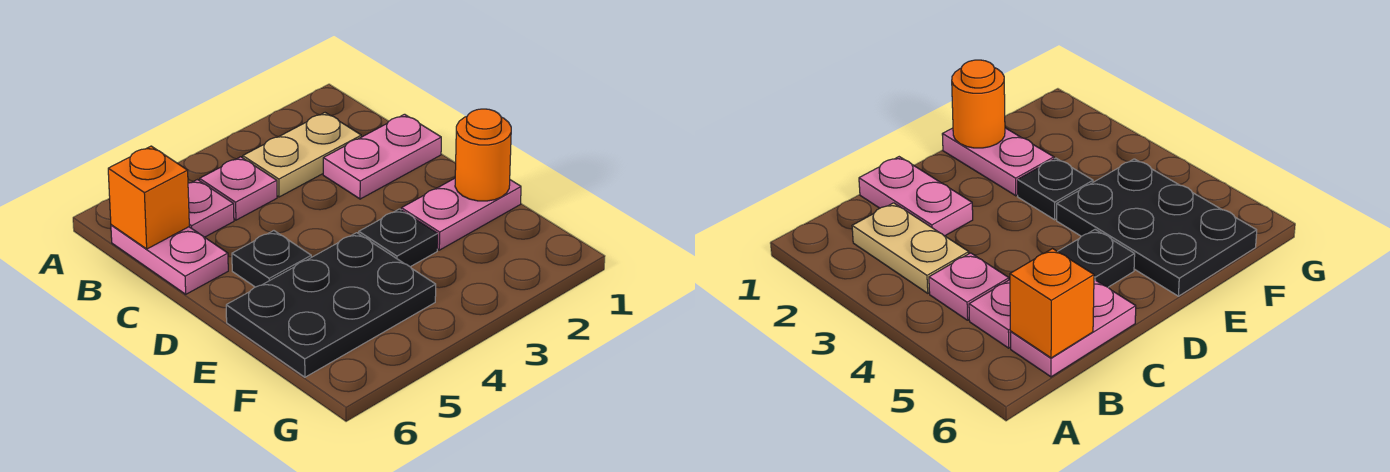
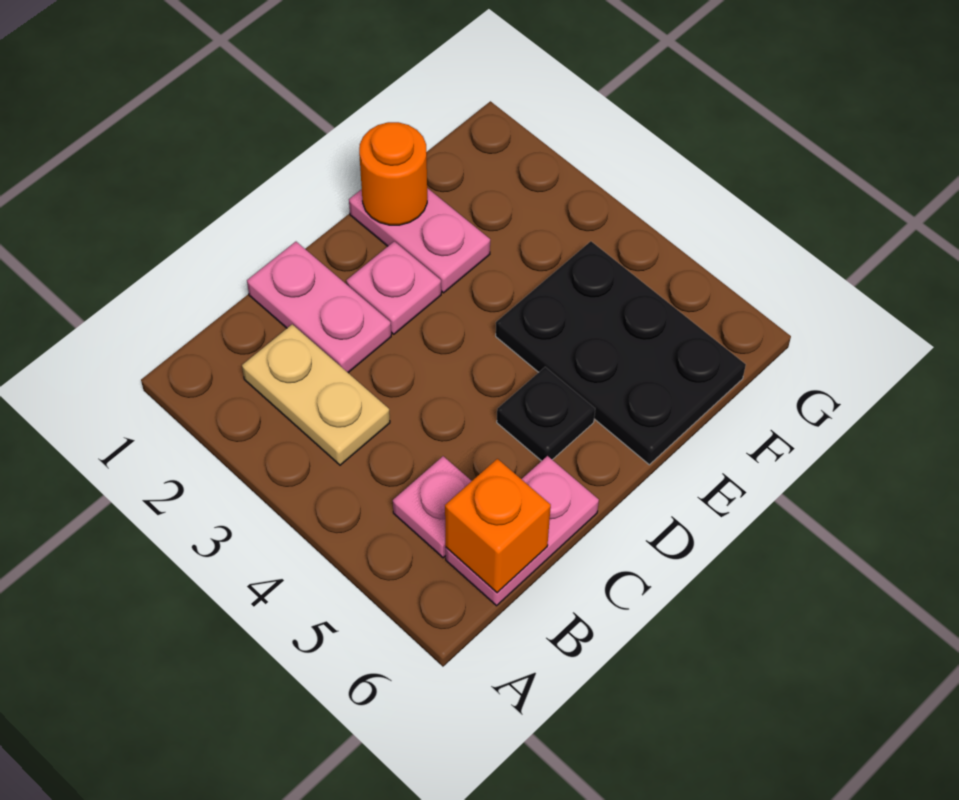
pink plate B4 level 1 -> pink plate D2 level 1
black plate E3 level 1 -> none

